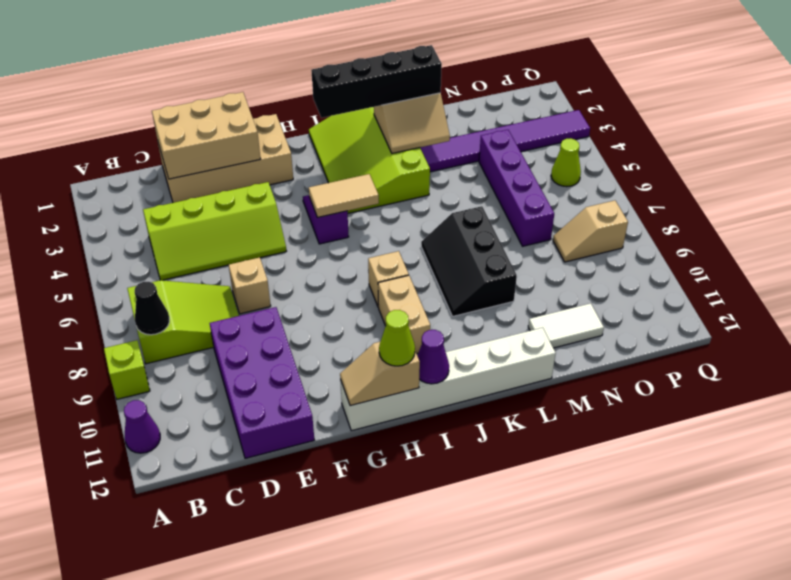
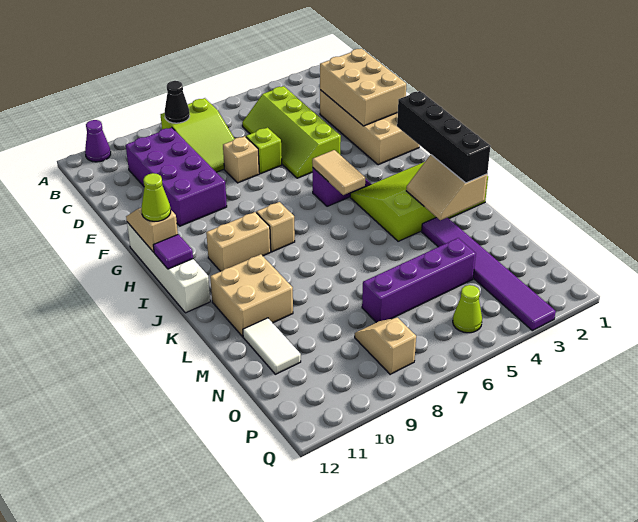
lime brick A9 level 1 -> lime brick E6 level 1
purple brick D9:E12 level 1 -> purple brick C9:F10 level 1
white brick G12:L12 level 1 -> white brick G12:J12 level 1
purple cone I12 level 2 -> purple tile I12 level 2
black slope K7:L9 level 1 top L -> none
none -> tan brick K10:L11 level 1

